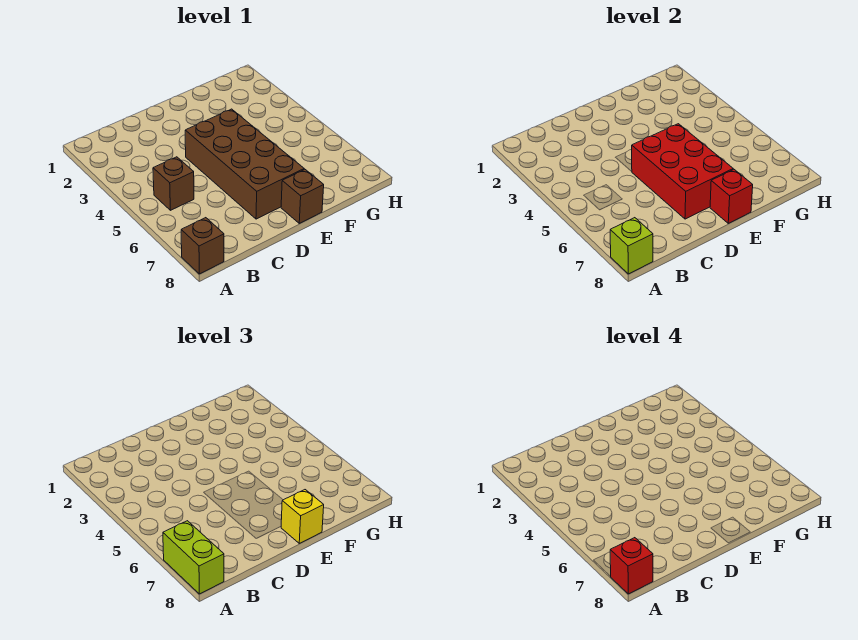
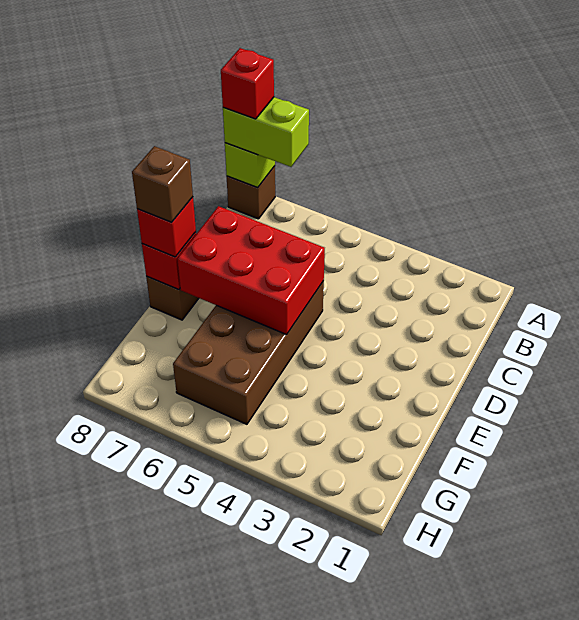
brown brick B5 level 1 -> brown brick E8 level 4
brown brick D4:E7 level 1 -> brown brick D5:G6 level 1
yellow brick E8 level 3 -> red brick E8 level 3

